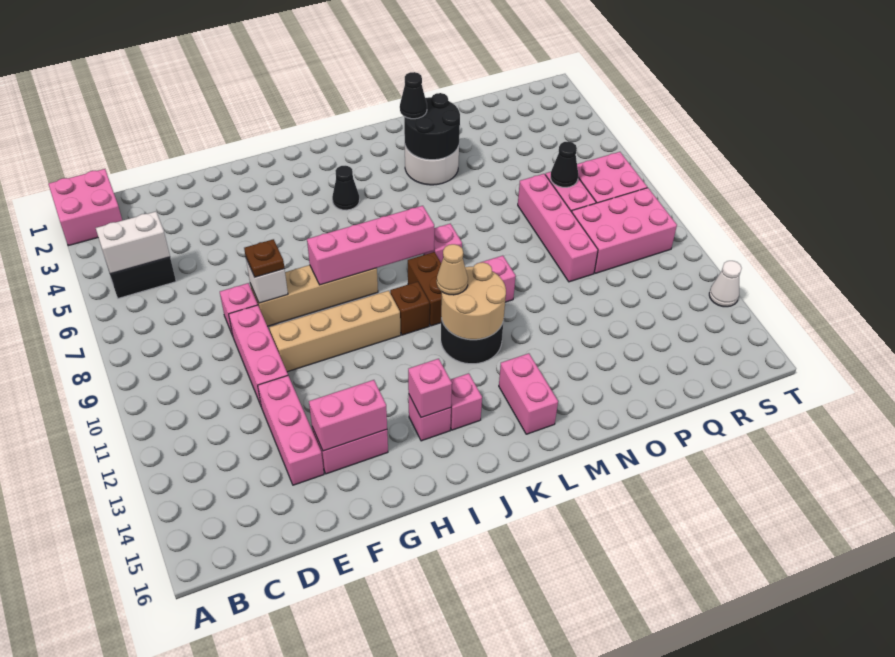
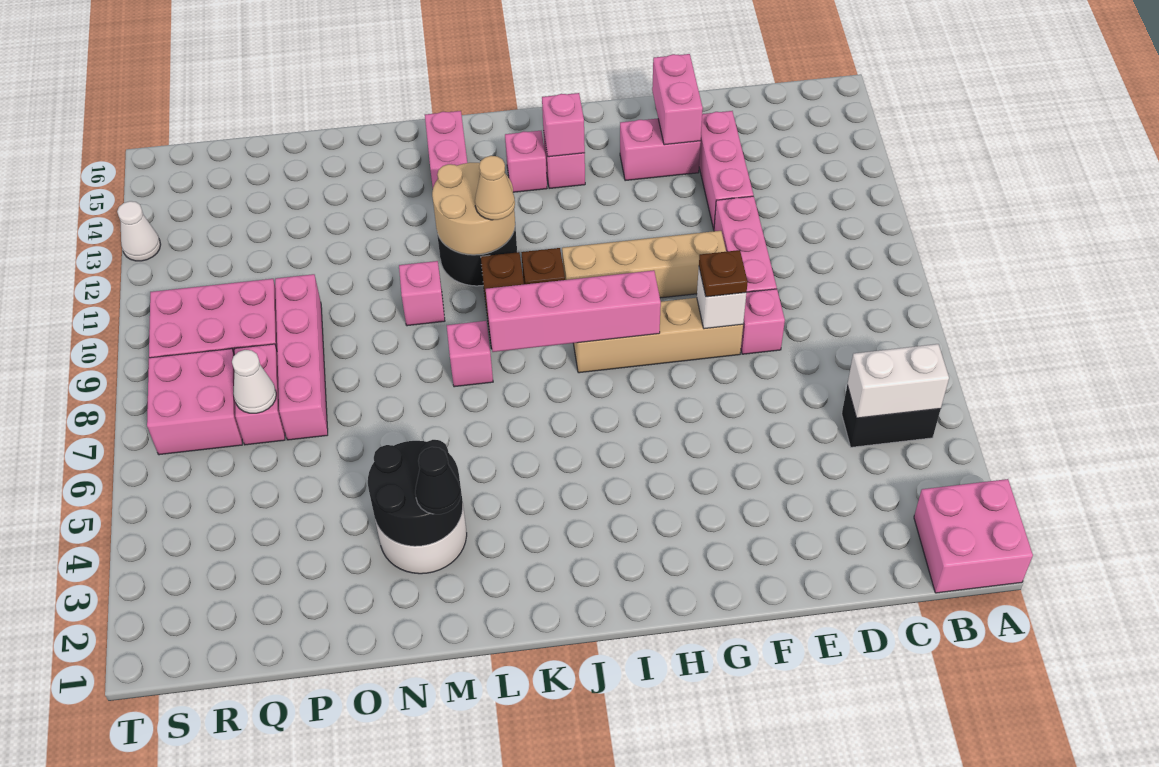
pink brick F14:G14 level 2 -> pink brick F14:F15 level 2
black cone J4 level 1 -> none
black cone Q7 level 2 -> white cone Q7 level 2

